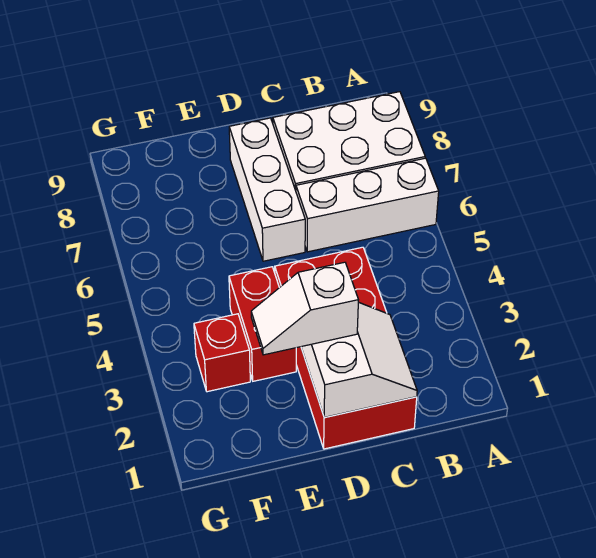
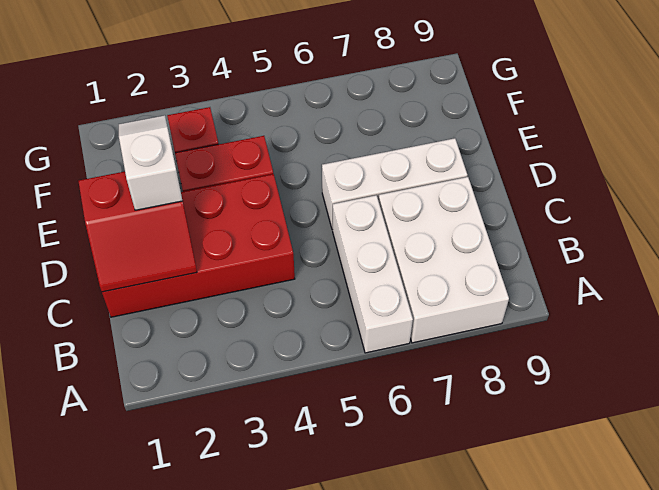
white slope C1:D2 level 2 top D -> red slope C1:D2 level 2 top D

